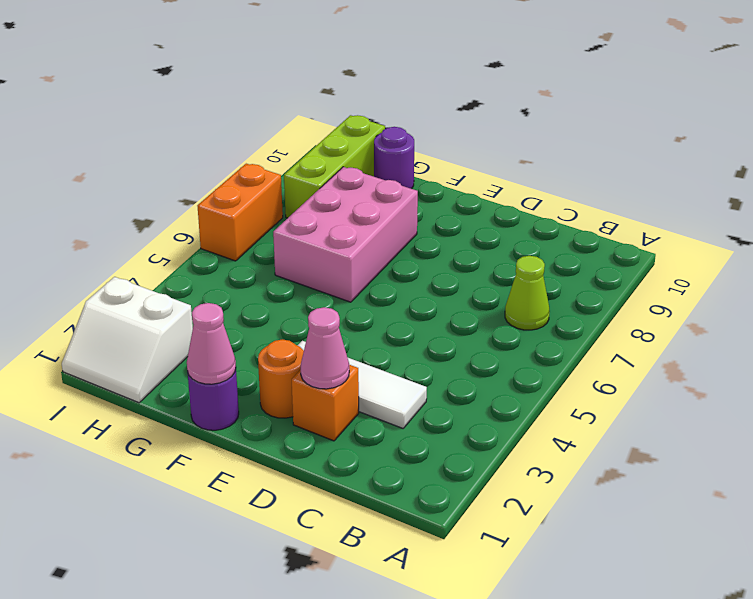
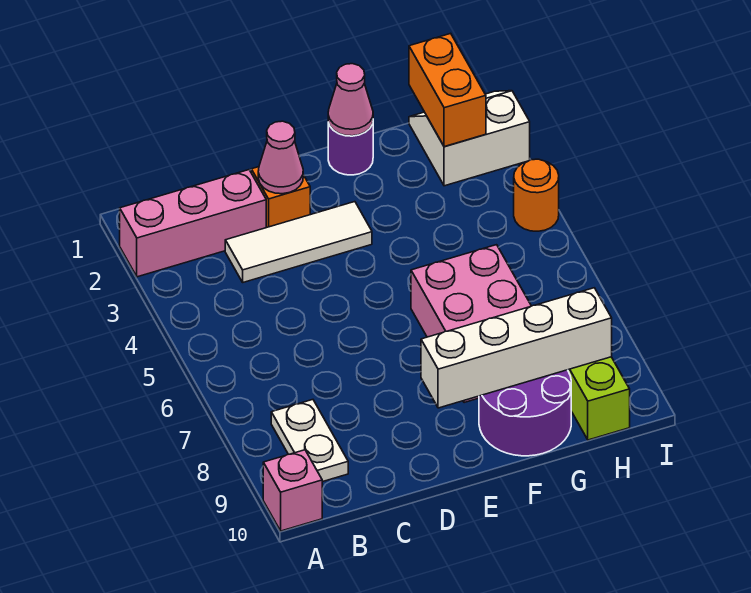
none -> pink brick A2:C2 level 1
none -> pink brick A10 level 1
lime cone B7 level 1 -> none
none -> white plate B8:B9 level 1
orange round brick E2 level 1 -> orange round brick I4 level 1
none -> white brick E9:H9 level 2
purple round brick G10 level 1 -> purple round brick F9:G10 level 1
orange brick I6:I7 level 1 -> orange brick H1:H2 level 2

